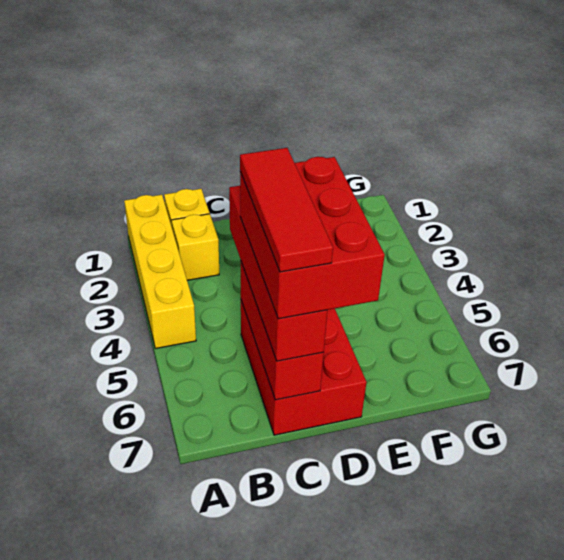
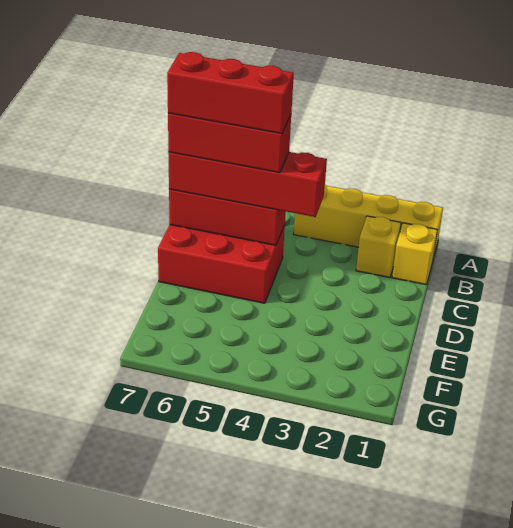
red brick C5:D7 level 4 -> red brick C5:C7 level 4
red tile C5:C7 level 5 -> red brick C5:C7 level 5

